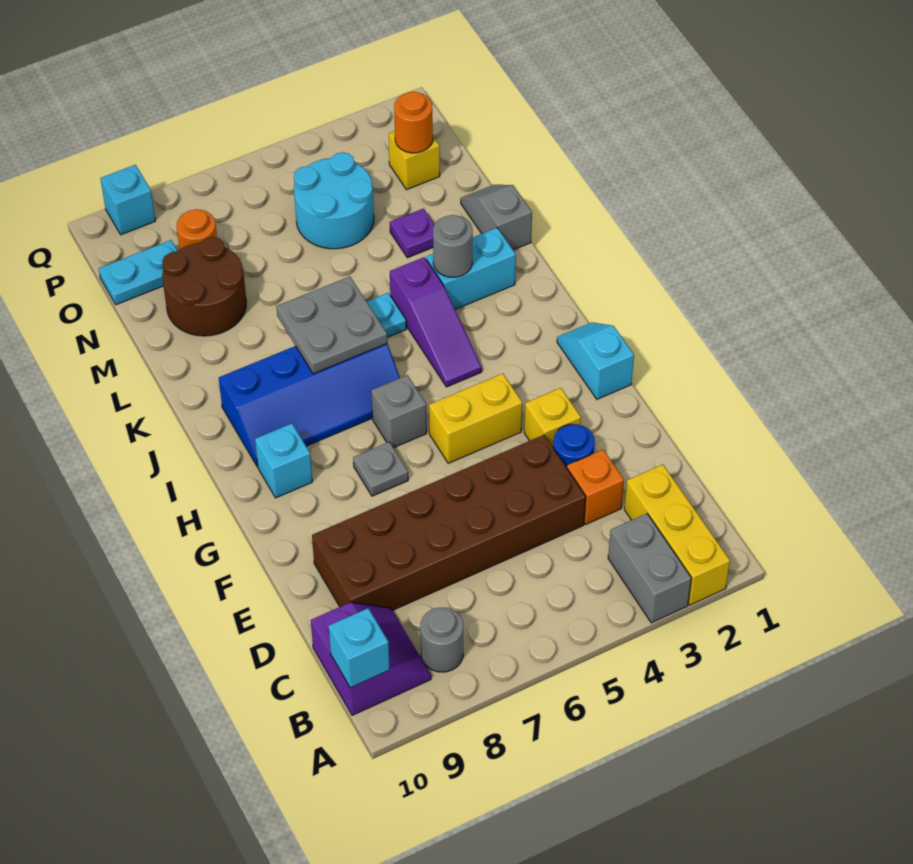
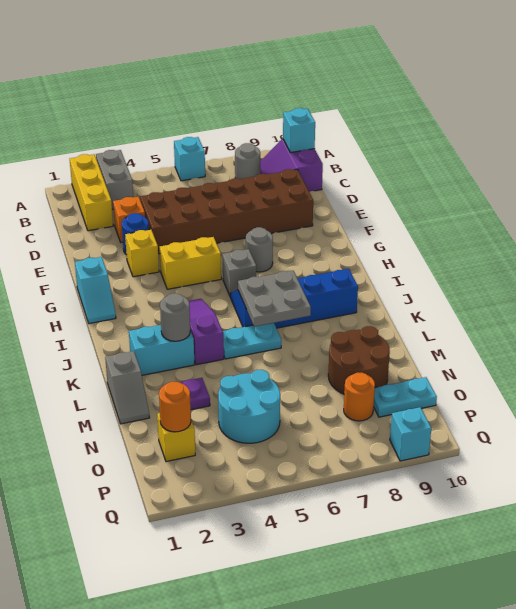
grey plate G7 level 1 -> grey round brick G7 level 1
cyan brick H9 level 1 -> cyan brick A6 level 1

